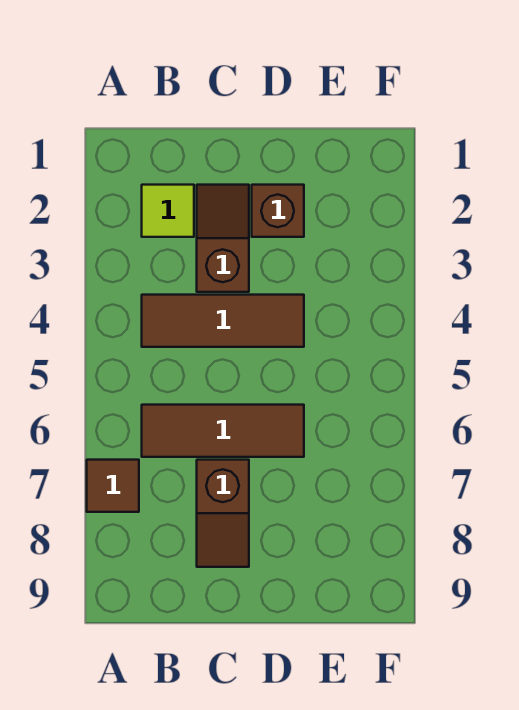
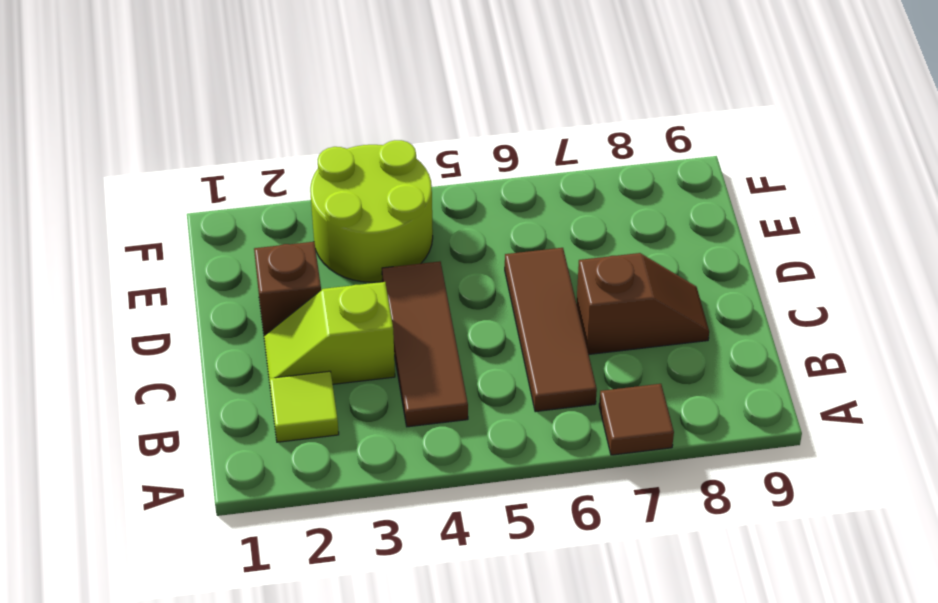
brown slope C2:C3 level 1 top 3 -> lime slope C2:C3 level 1 top 3
none -> lime round brick E3:F4 level 1

